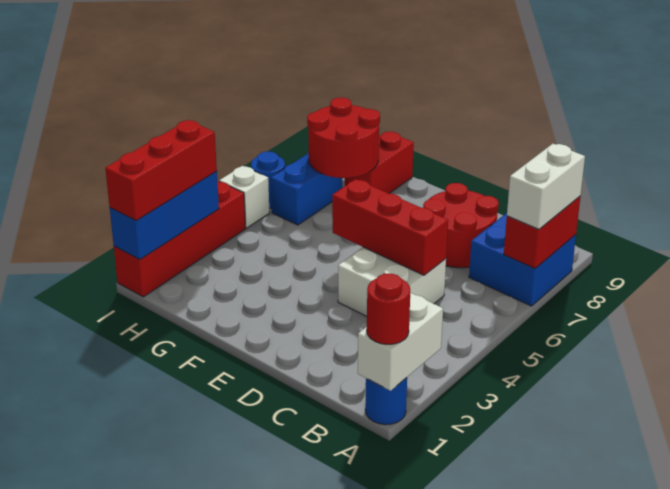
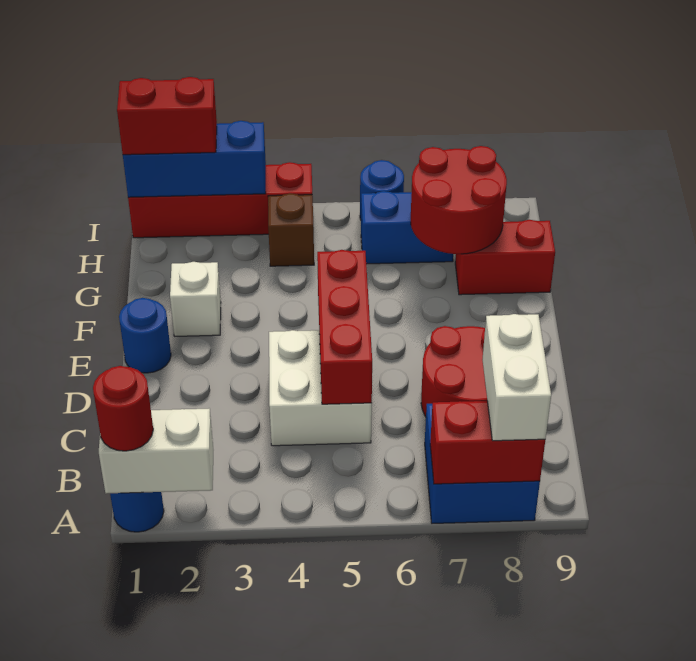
white brick A7:A8 level 3 -> white brick A8:B8 level 3
none -> blue round brick E1 level 1
none -> brown brick H4 level 1
red brick I1:I3 level 3 -> red brick I1:I2 level 3
white brick I5 level 1 -> white brick F2 level 1

